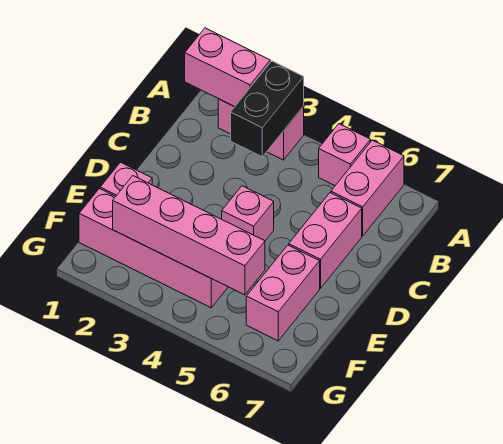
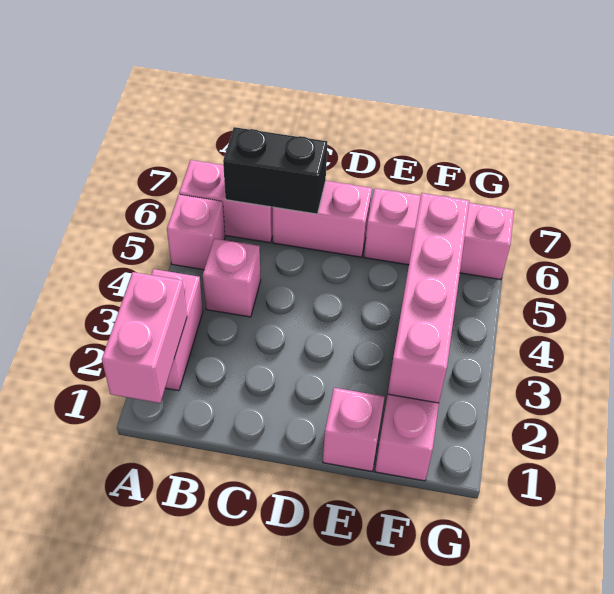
black brick A3:B3 level 2 -> black brick B6:C6 level 2
pink brick D4 level 1 -> pink brick B4 level 1
pink brick E6:F6 level 1 -> pink brick E6:G6 level 1

